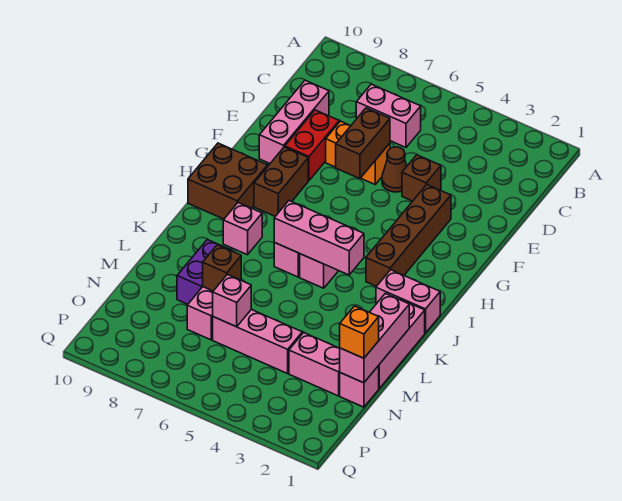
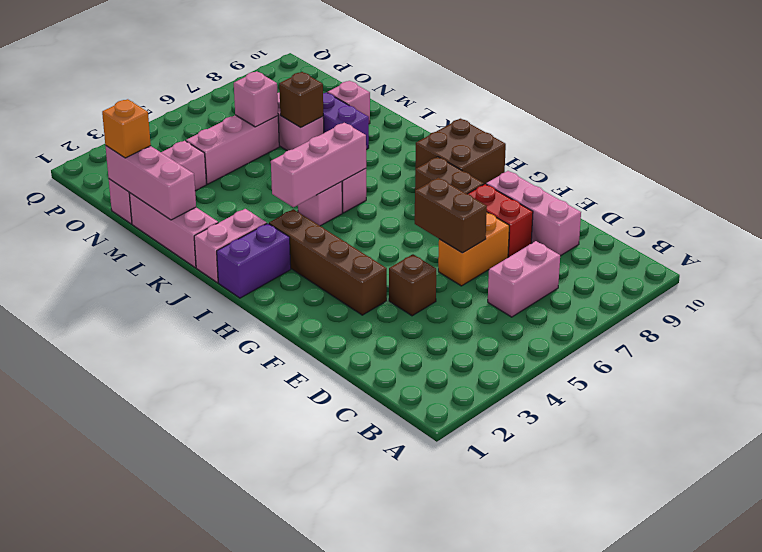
brown cone E5 level 1 -> none
none -> purple brick I1:I2 level 1
pink brick J8 level 1 -> pink brick M9 level 1

